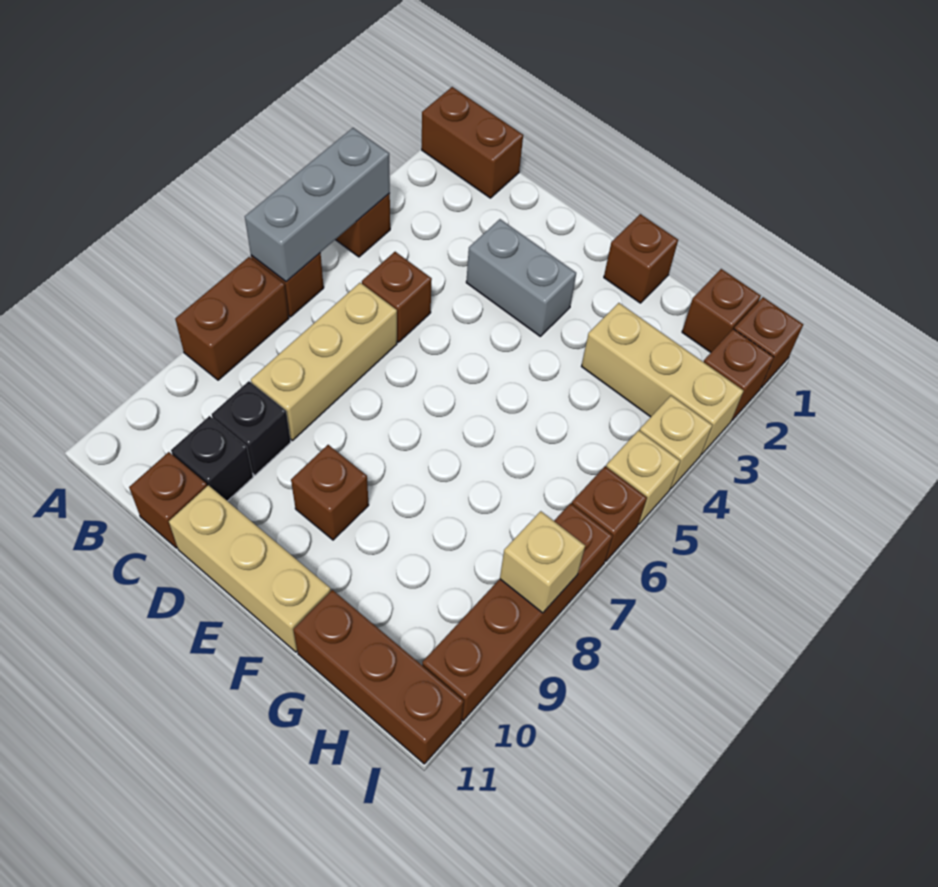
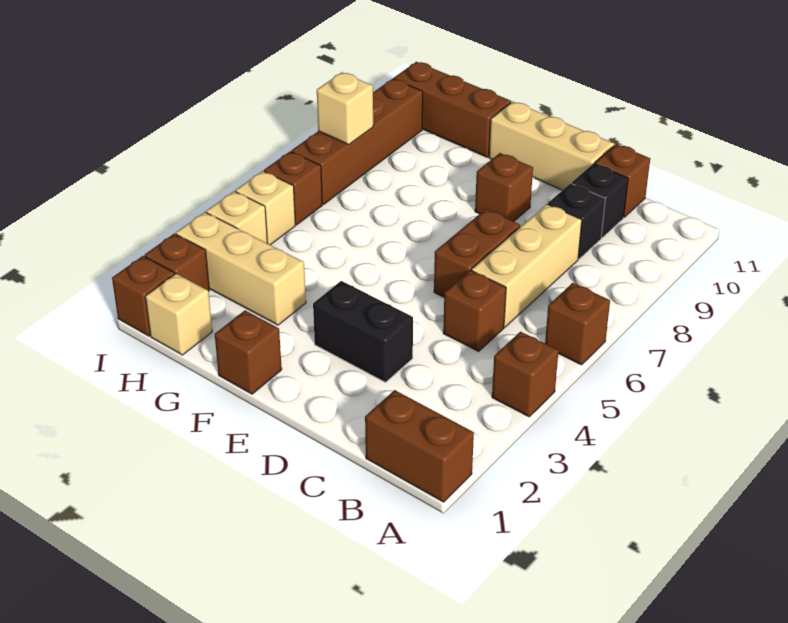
grey brick A4:A6 level 2 -> none
brown brick A7:A8 level 1 -> brown brick D6:D7 level 1
grey brick D3:E3 level 1 -> black brick D3:E3 level 1
brown brick H1 level 1 -> tan brick H1 level 1

